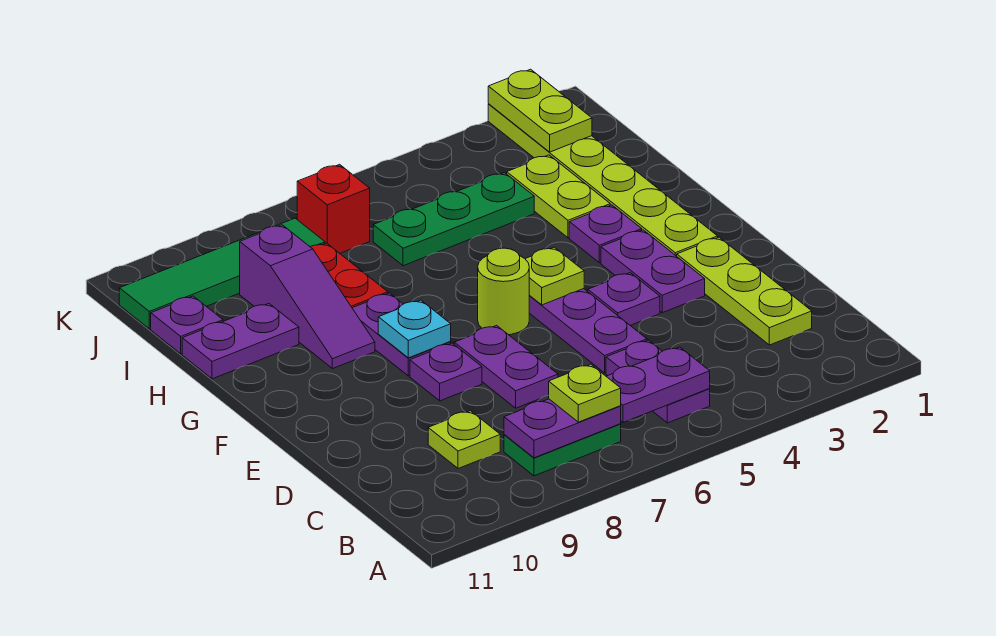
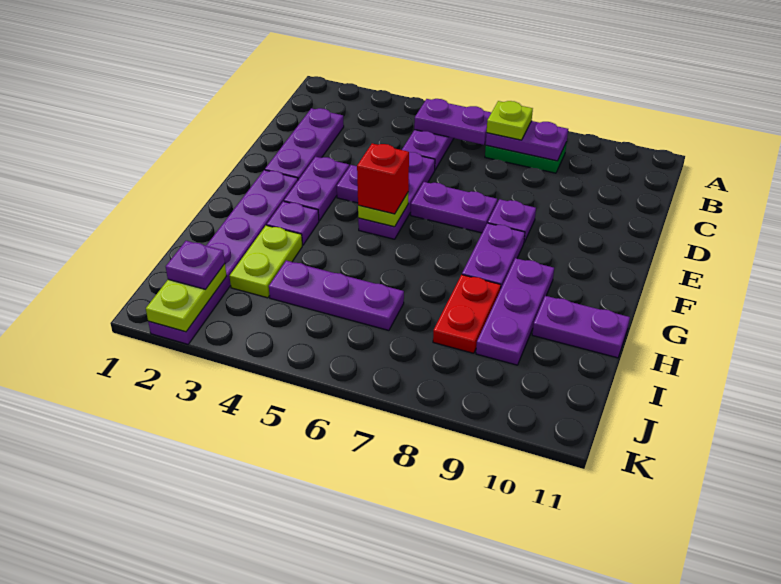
lime plate C2:E2 level 1 -> purple plate C2:E2 level 1
lime plate C9 level 1 -> none
purple plate D7:E7 level 1 -> purple plate E6:E7 level 1
lime plate F2:K2 level 1 -> purple plate F2:K2 level 1
lime round brick F6 level 1 -> none
cyan plate F8 level 2 -> none
purple slope G9:I9 level 1 top I -> purple plate G9:I9 level 1
green plate I4:I6 level 1 -> purple plate I4:I6 level 1
purple plate I11 level 1 -> purple plate J2 level 3
red brick J7 level 1 -> red brick F5 level 3
green tile J8:J11 level 1 -> none

